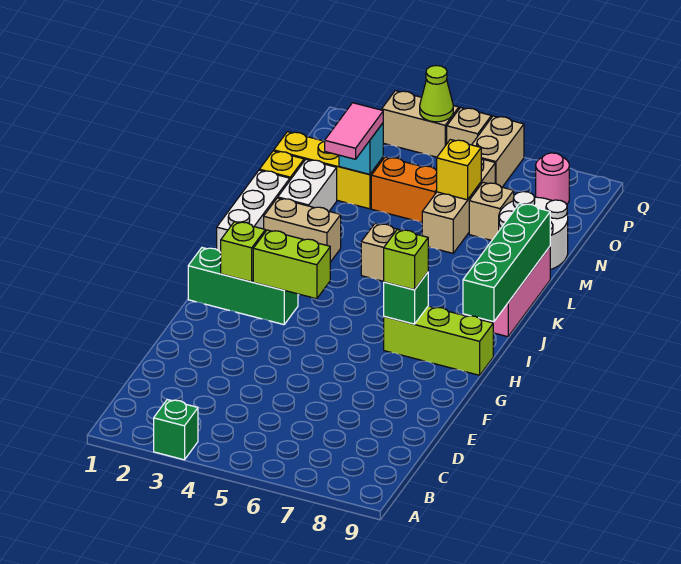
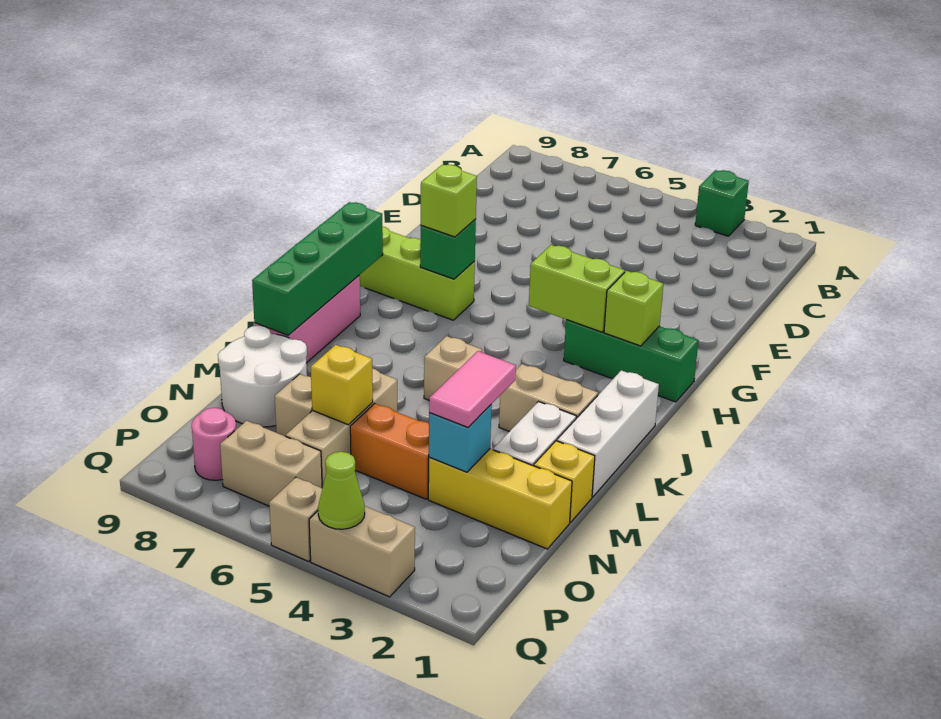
tan brick P6:Q6 level 1 -> tan brick P6:P7 level 1

